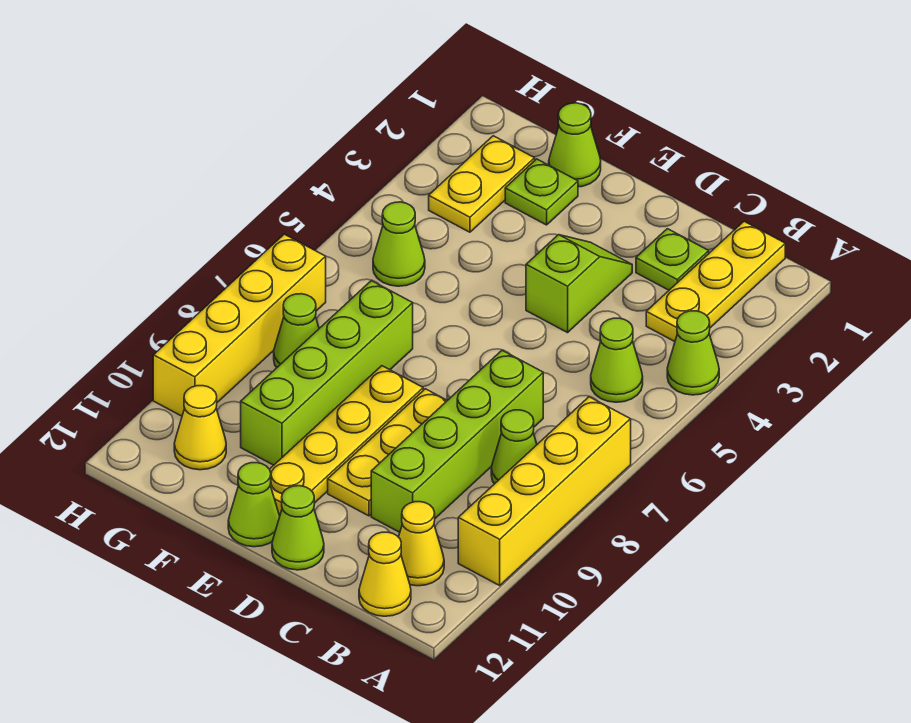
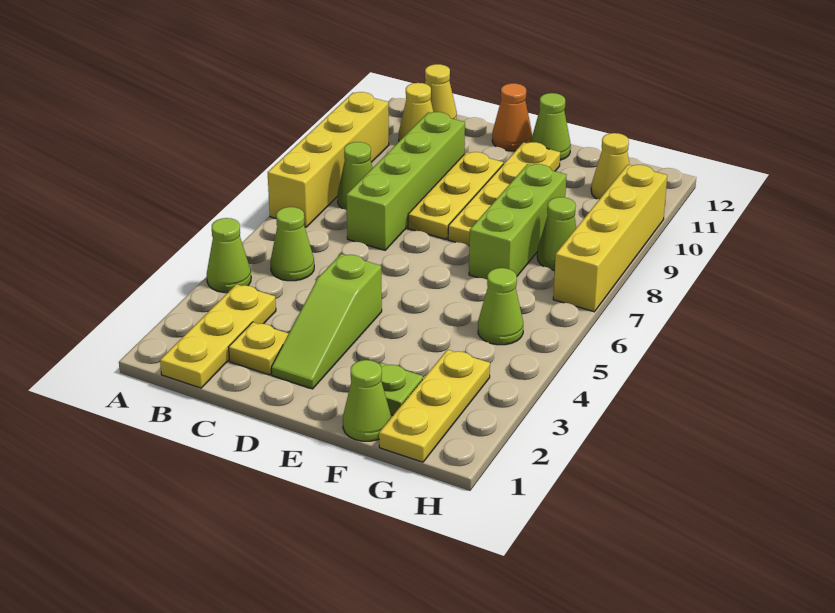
lime plate C2 level 1 -> yellow plate C2 level 1
lime slope D3:D4 level 1 top 4 -> lime slope D2:D4 level 1 top 4
lime cone D12 level 1 -> orange cone D12 level 1
lime brick F7:F10 level 1 -> lime brick F7:F9 level 1
yellow plate G2:G3 level 1 -> yellow plate G1:G3 level 1

